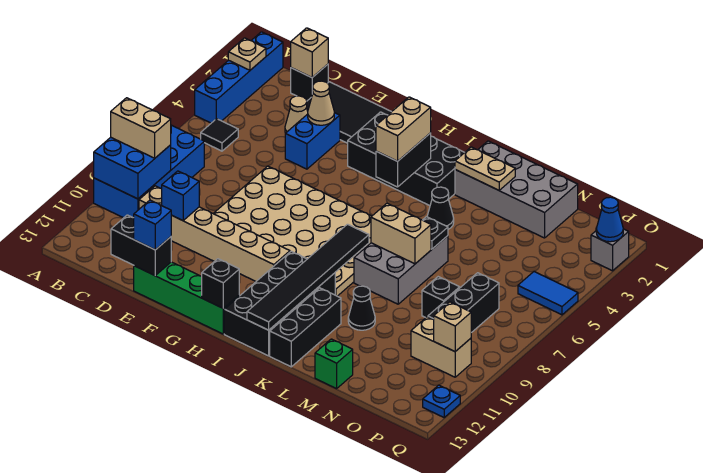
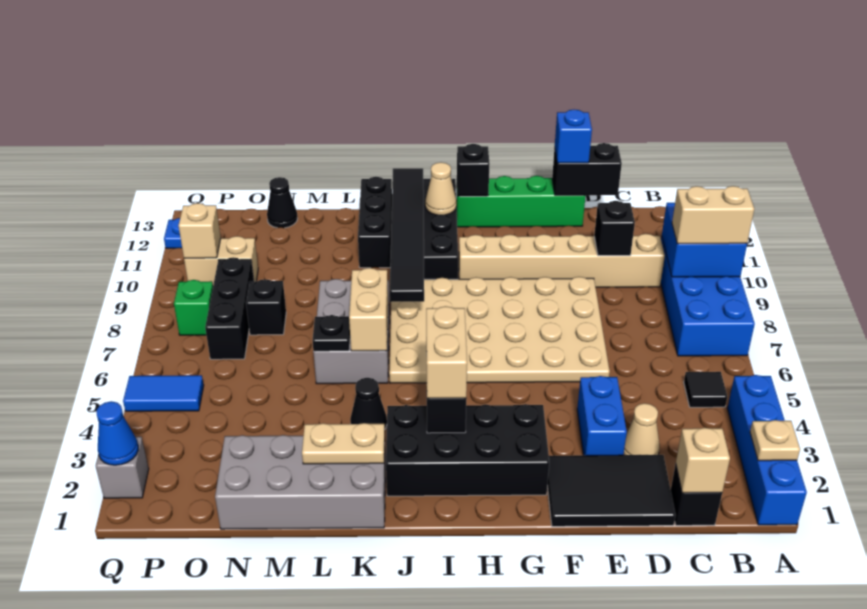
blue brick D10 level 2 -> black brick D10 level 2
tan cone E3 level 2 -> tan cone I12 level 2
tan brick K7:L7 level 2 -> tan brick K6:K7 level 2
black cone L10 level 1 -> black cone N13 level 1
green brick M13 level 1 -> green brick P8 level 1

